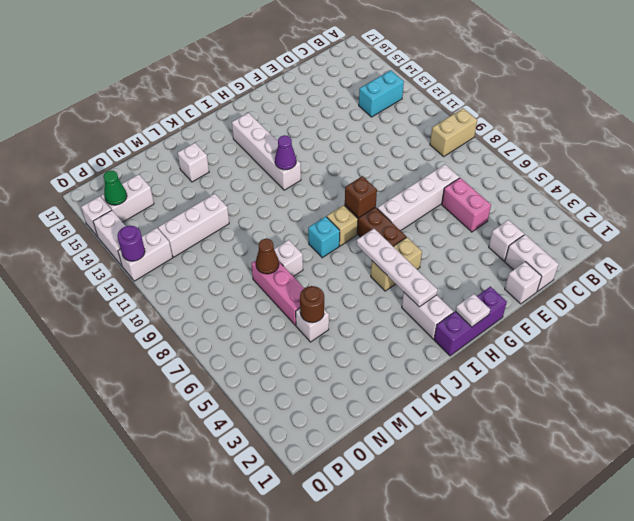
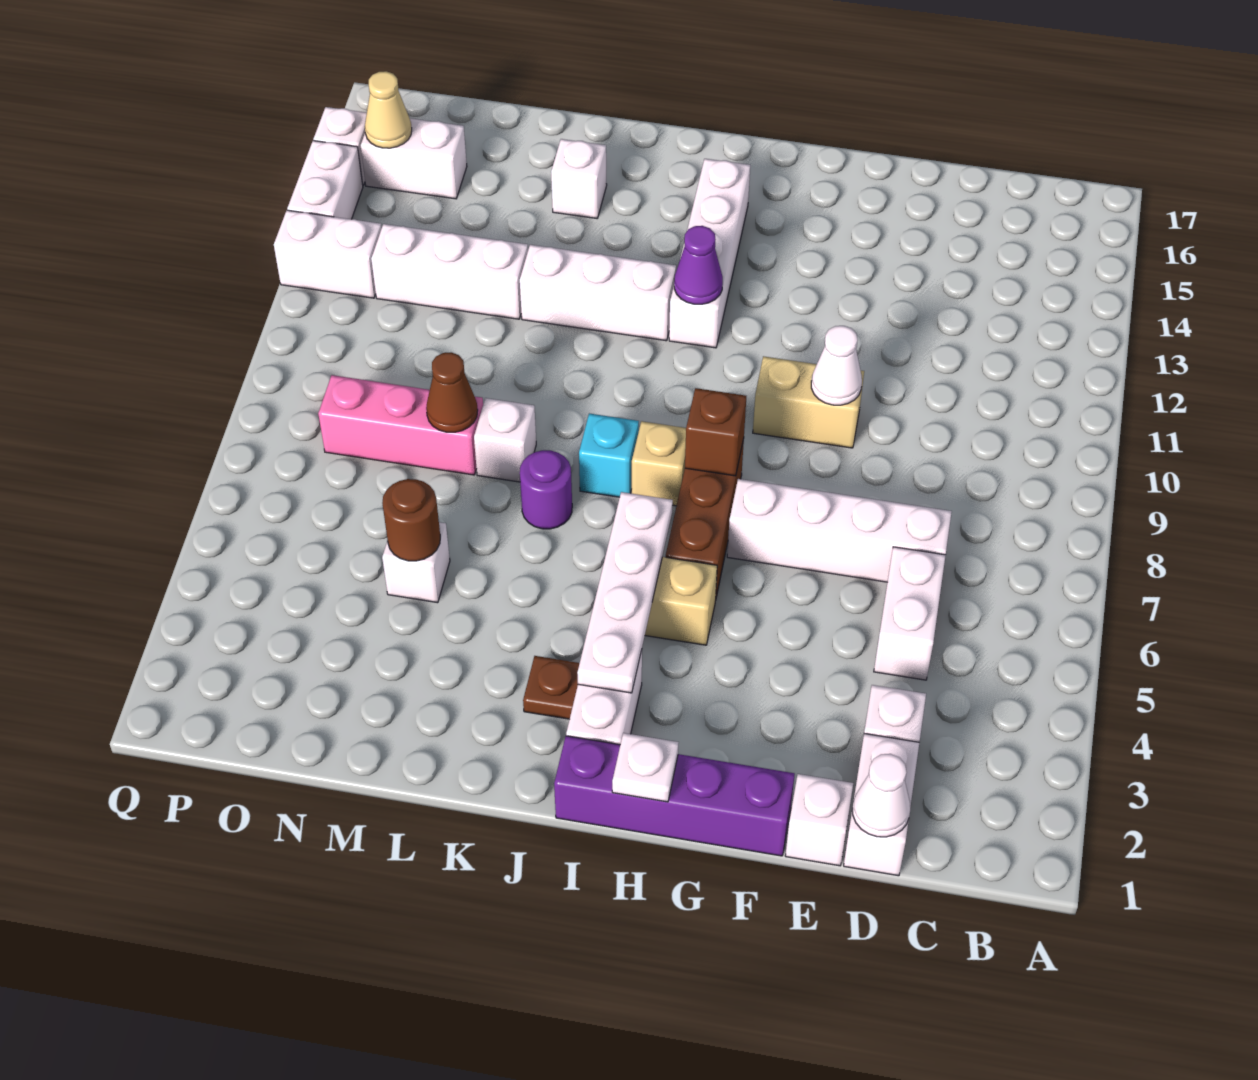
tan brick A9:B9 level 1 -> tan brick F10:G10 level 1
cyan brick B13:C13 level 1 -> none
none -> white cone D1 level 2
pink brick D5:D6 level 1 -> white brick D5:D6 level 1
none -> white cone F10 level 2
purple brick G1:I1 level 1 -> purple brick F1:I1 level 1
none -> brown plate J3 level 1
none -> white brick J12:L12 level 1
pink brick M6:M8 level 1 -> pink brick M8:O8 level 1
green cone P15 level 2 -> tan cone P15 level 2
purple round brick Q12 level 2 -> purple round brick K7 level 1

